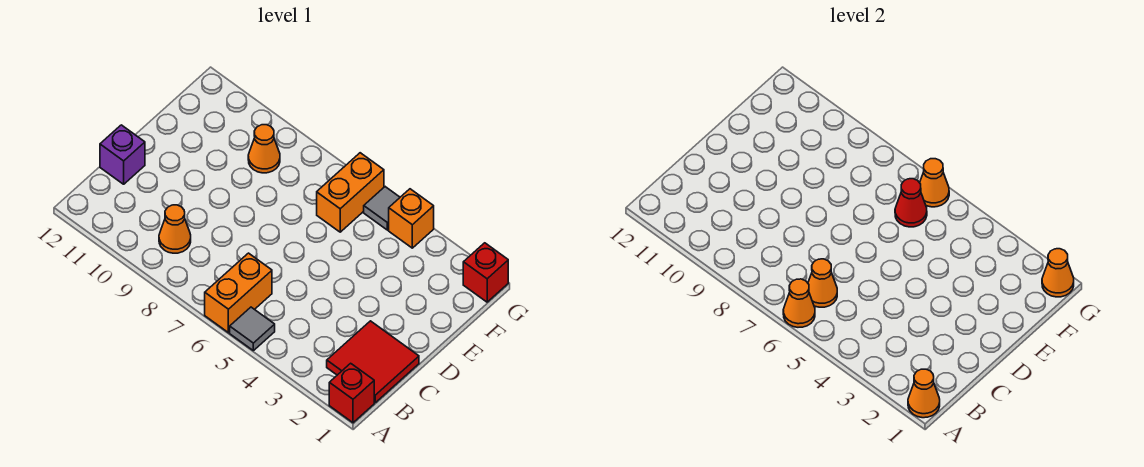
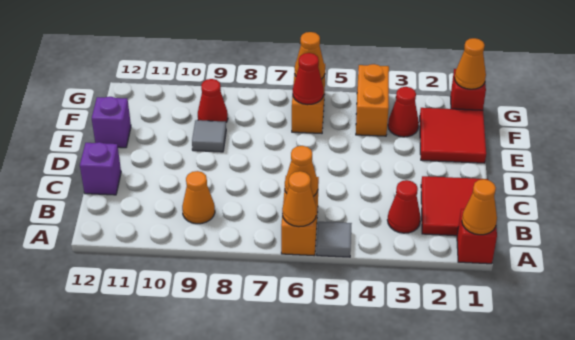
none -> red cone B3 level 1
none -> red tile E1:F2 level 1
none -> purple brick E12 level 1
none -> red cone F3 level 1
orange cone F9 level 1 -> red cone F9 level 1
orange brick G4 level 1 -> orange brick F4:G4 level 1
grey tile G5 level 1 -> grey tile E9 level 1

